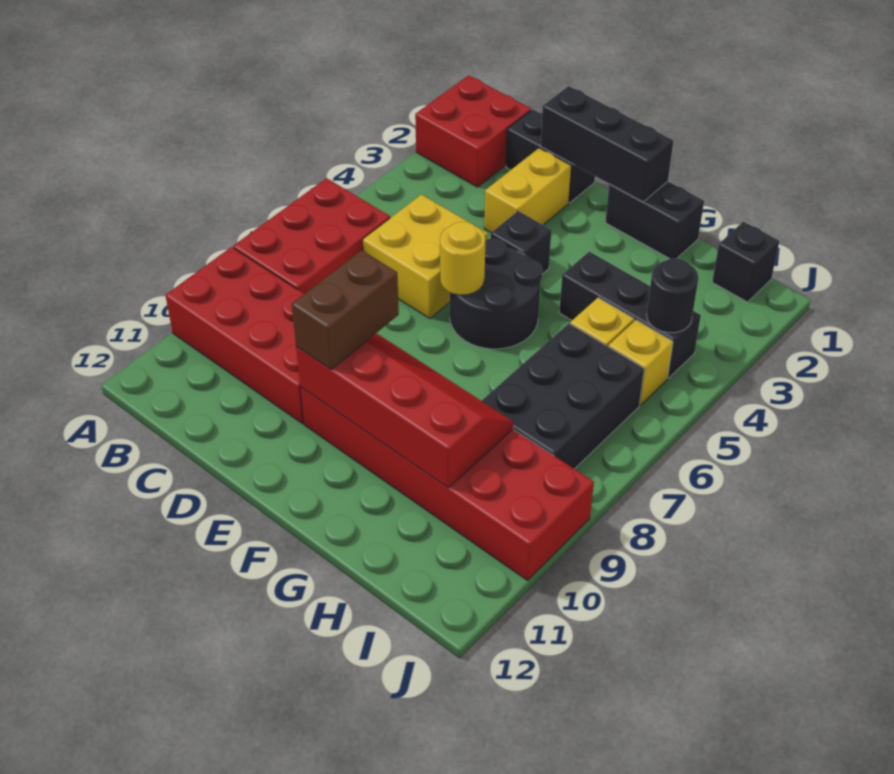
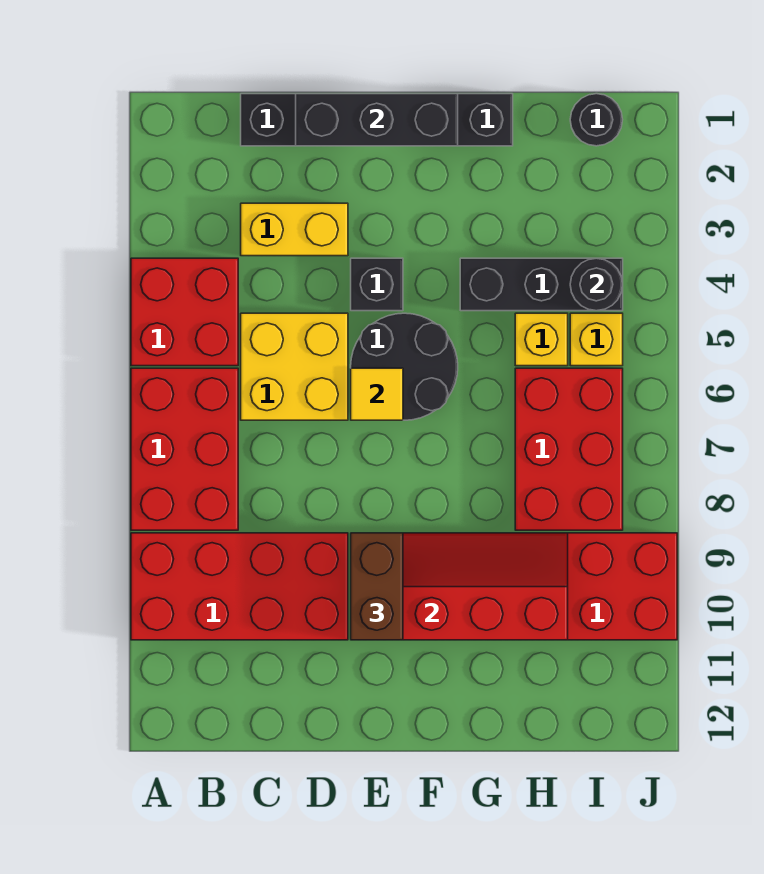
red brick A1:B2 level 1 -> red brick A4:B5 level 1
yellow brick D2:D3 level 1 -> yellow brick C3:D3 level 1
yellow round brick E6 level 2 -> yellow tile E6 level 2
black brick H6:I8 level 1 -> red brick H6:I8 level 1
black brick I1 level 1 -> black round brick I1 level 1

